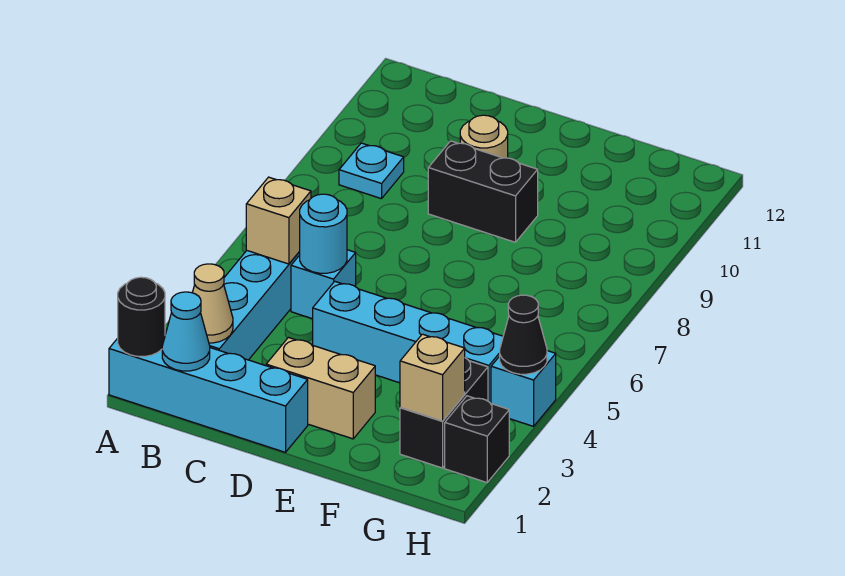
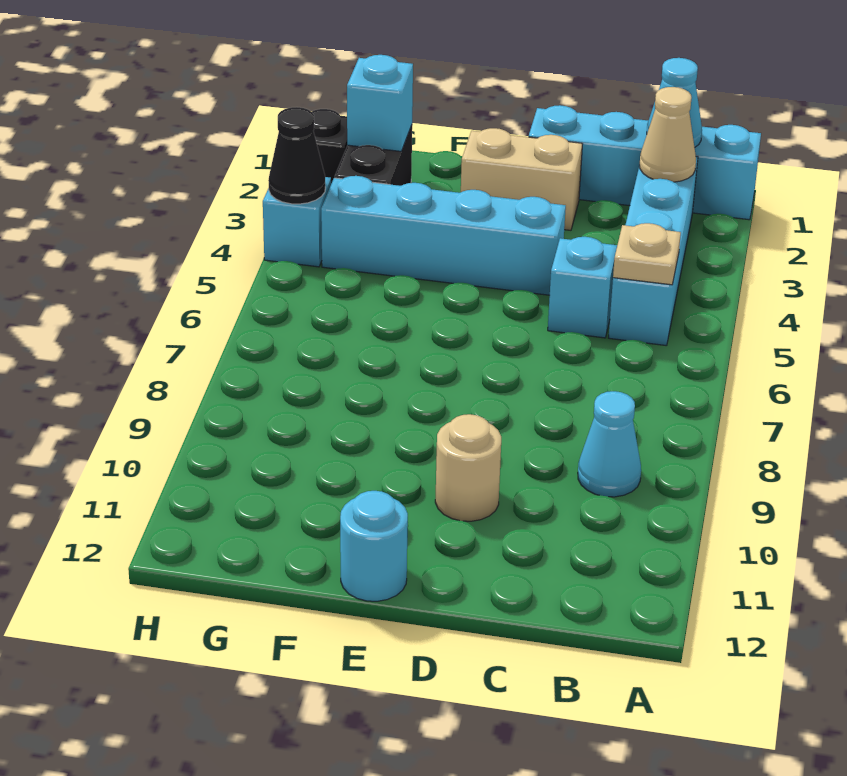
black round brick A1 level 2 -> none
tan brick B5 level 2 -> tan plate B5 level 2
cyan plate B9 level 1 -> cyan cone B9 level 1
cyan round brick C5 level 2 -> cyan round brick E12 level 1
black brick D9:E9 level 1 -> none
tan brick G2 level 2 -> cyan brick G2 level 2

